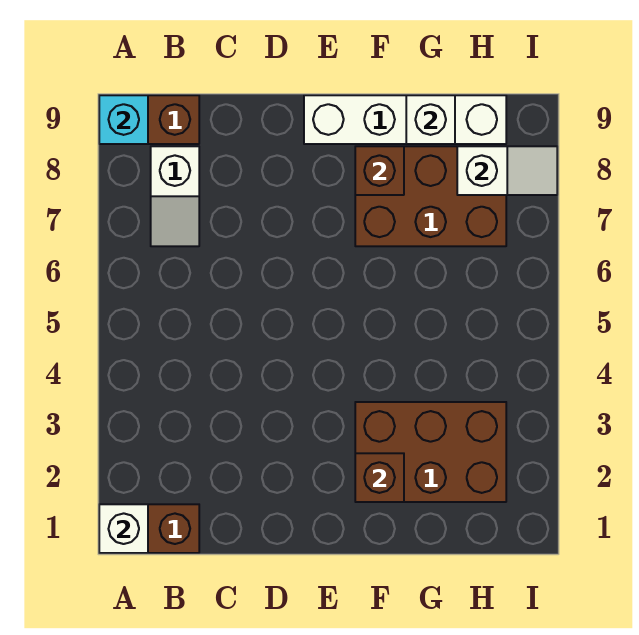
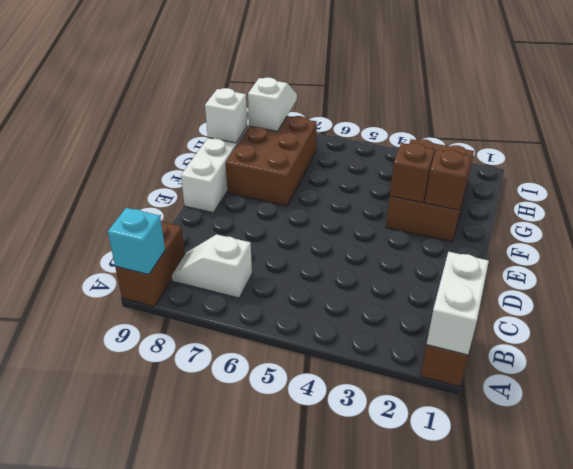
white brick A1 level 2 -> white brick A1:B1 level 2
white slope B7:B8 level 1 top 8 -> white slope B7:B8 level 1 top 7
brown brick F8 level 2 -> brown brick F3 level 2

